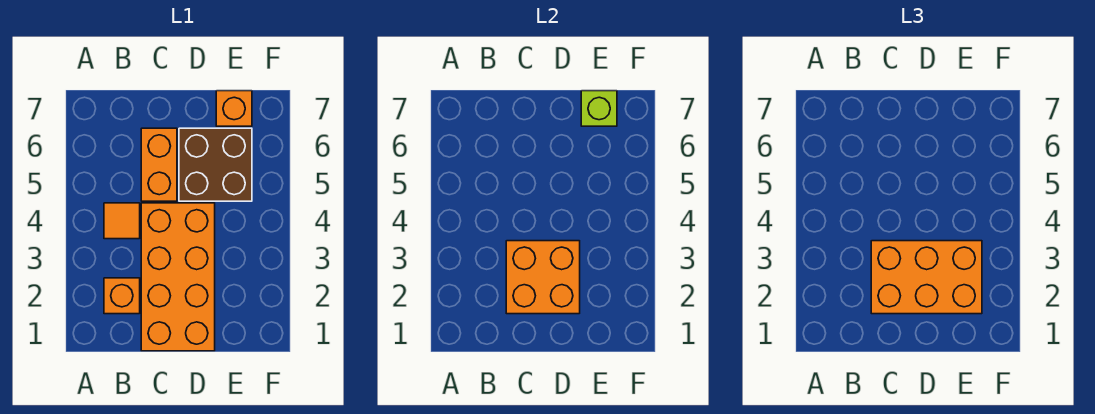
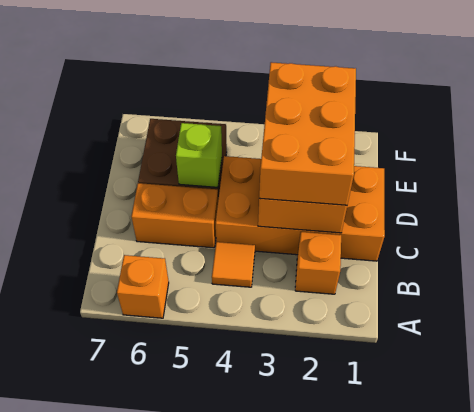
orange brick E7 level 1 -> orange brick A6 level 1
lime brick E7 level 2 -> lime brick D5 level 2

